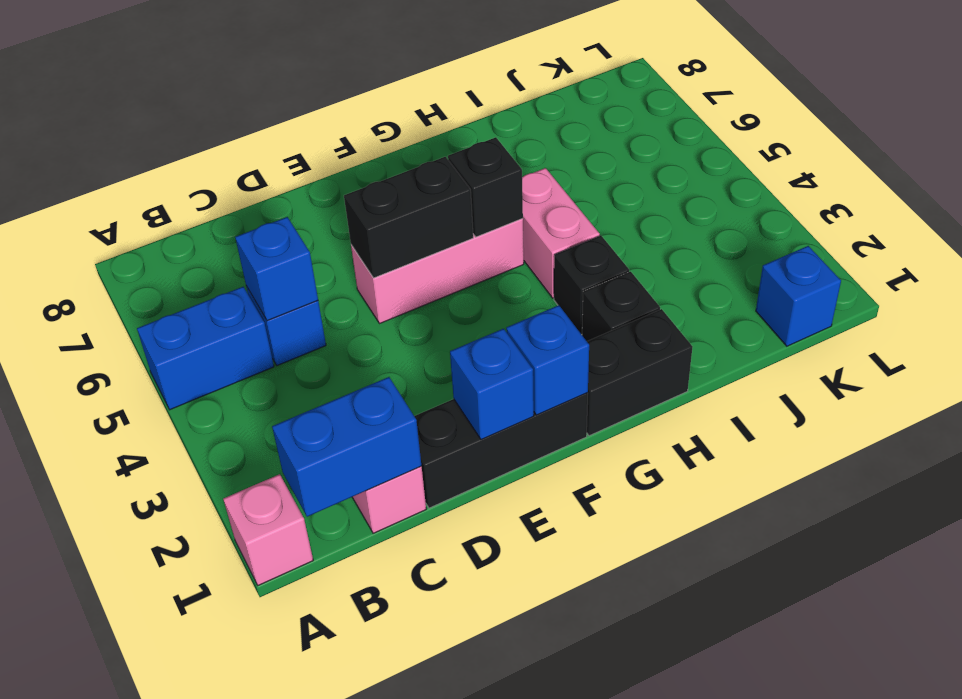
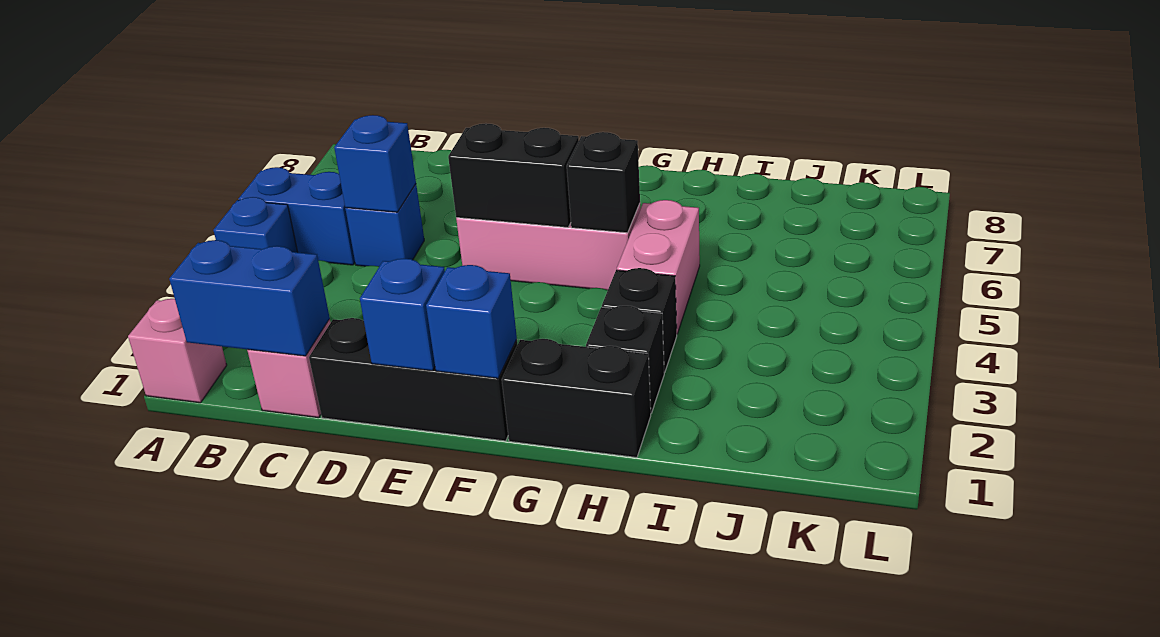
blue brick K1 level 1 -> blue brick A4 level 1

